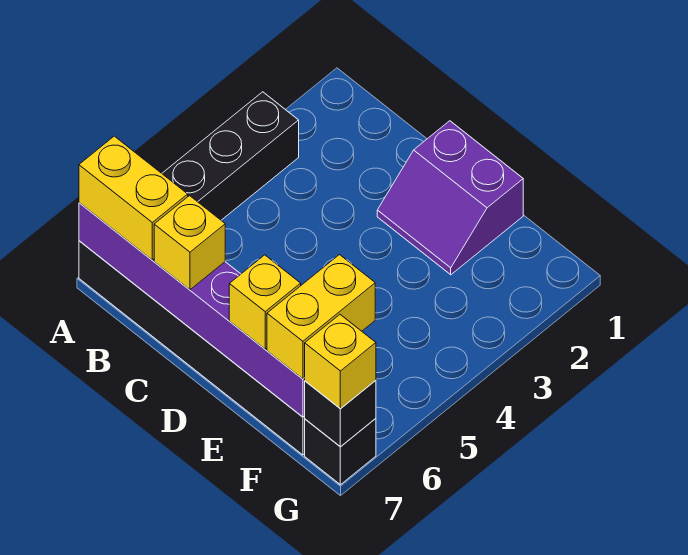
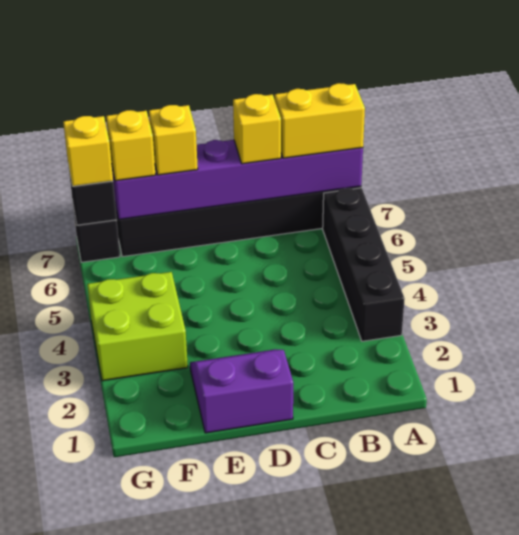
none -> lime brick F3:G4 level 1
yellow brick F6:F7 level 3 -> yellow brick F7 level 3

